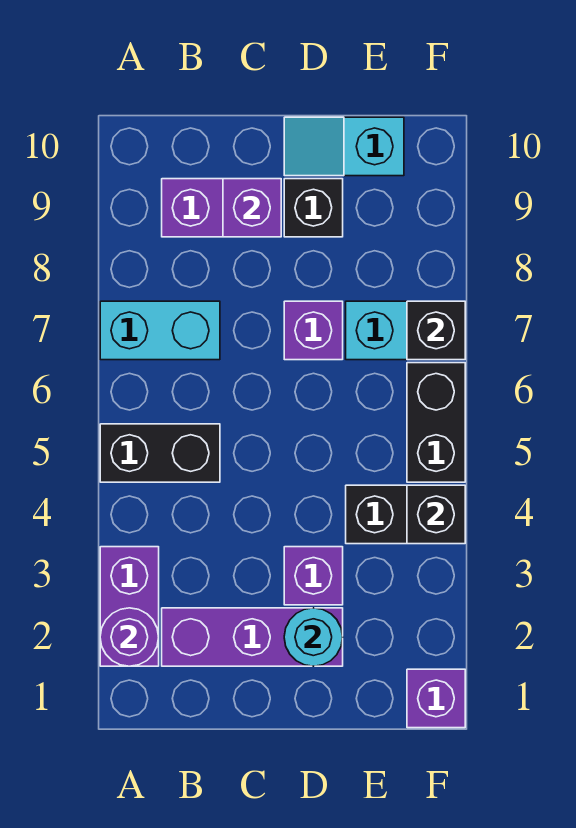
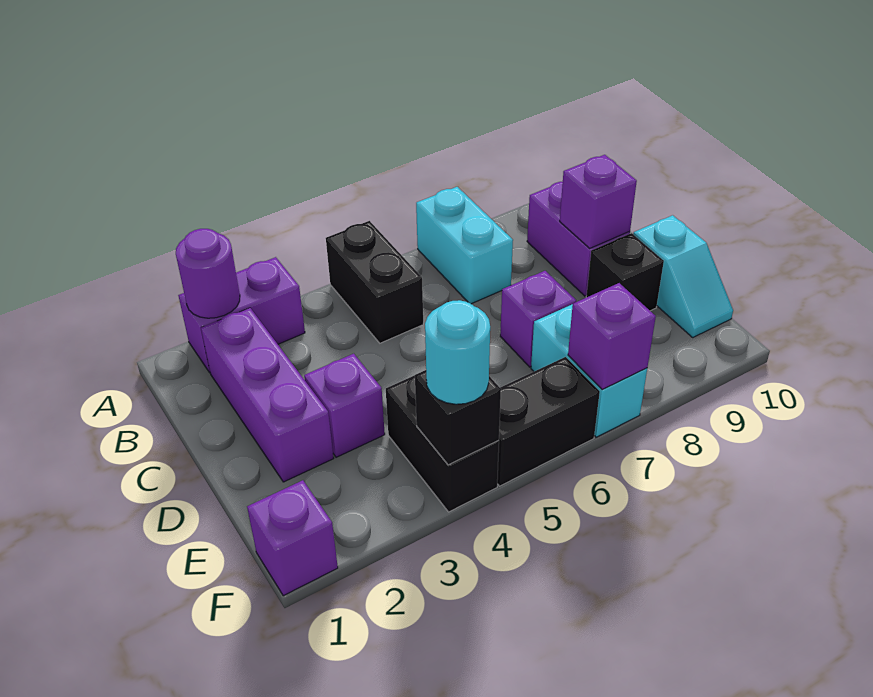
cyan round brick D2 level 2 -> cyan round brick F4 level 3
cyan slope D10:E10 level 1 top E -> cyan slope D10:E10 level 1 top D
black brick F7 level 2 -> purple brick F7 level 2

